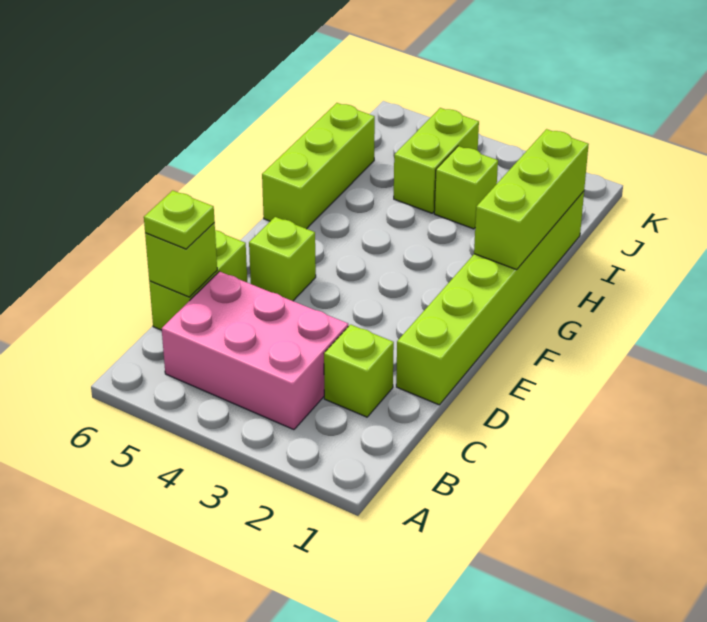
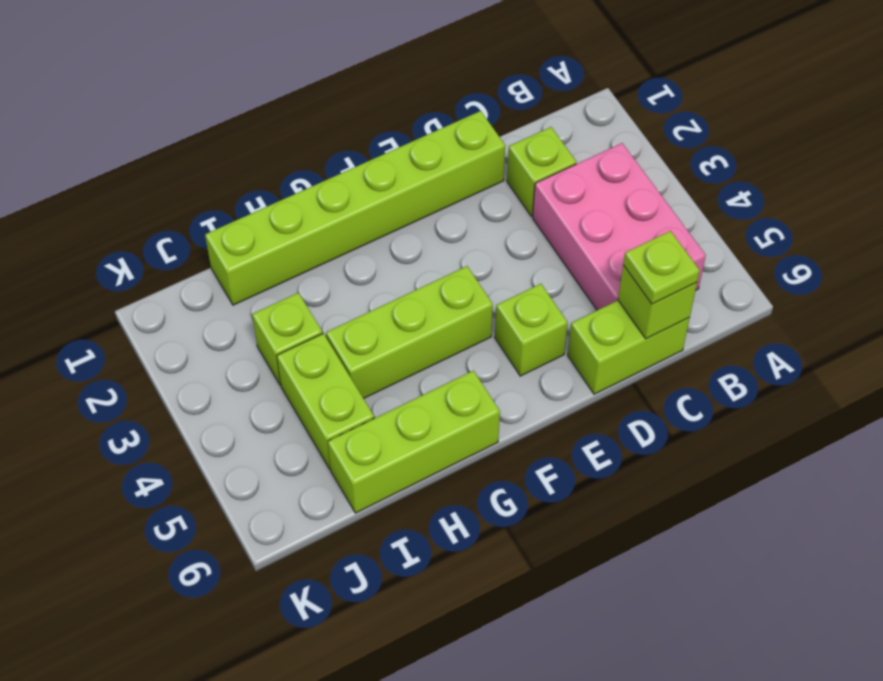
lime brick G1:I1 level 2 -> lime brick F4:H4 level 1
lime brick I4:J4 level 1 -> lime brick I4:I5 level 1

